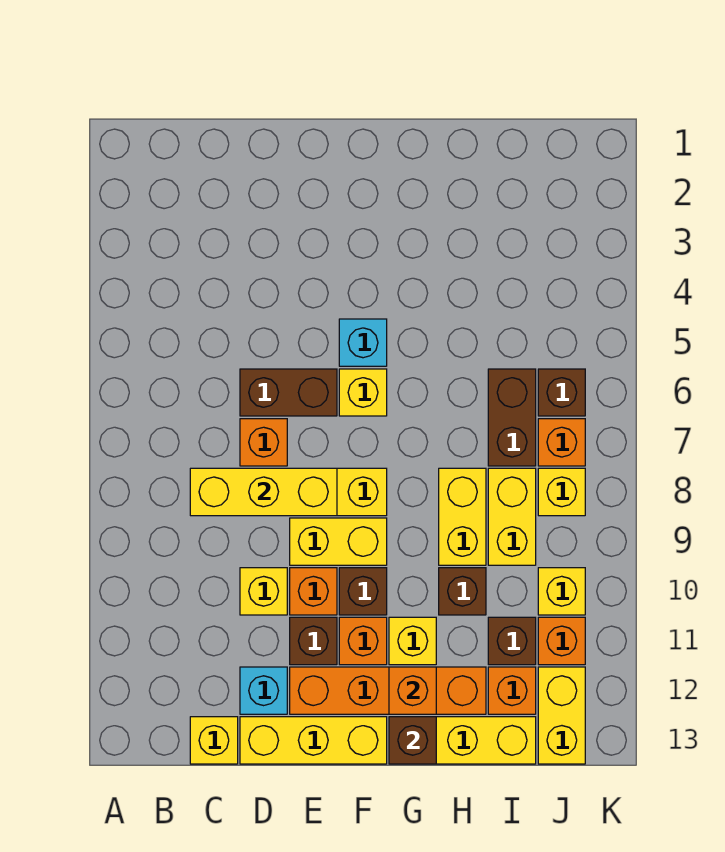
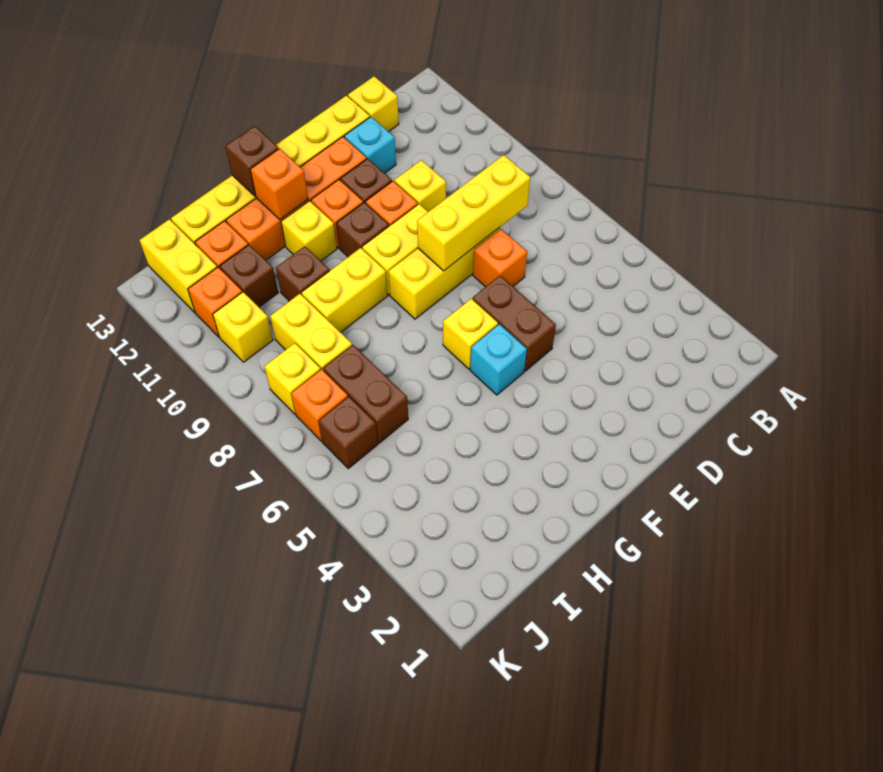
brown brick D6:E6 level 1 -> brown brick E5:E6 level 1
yellow brick H8:H9 level 1 -> yellow brick G9:H9 level 1

